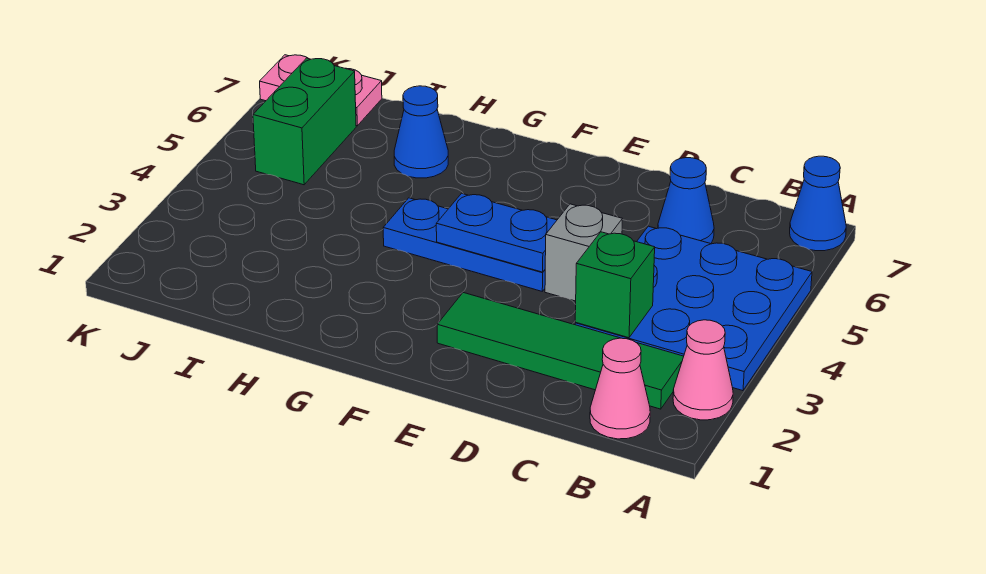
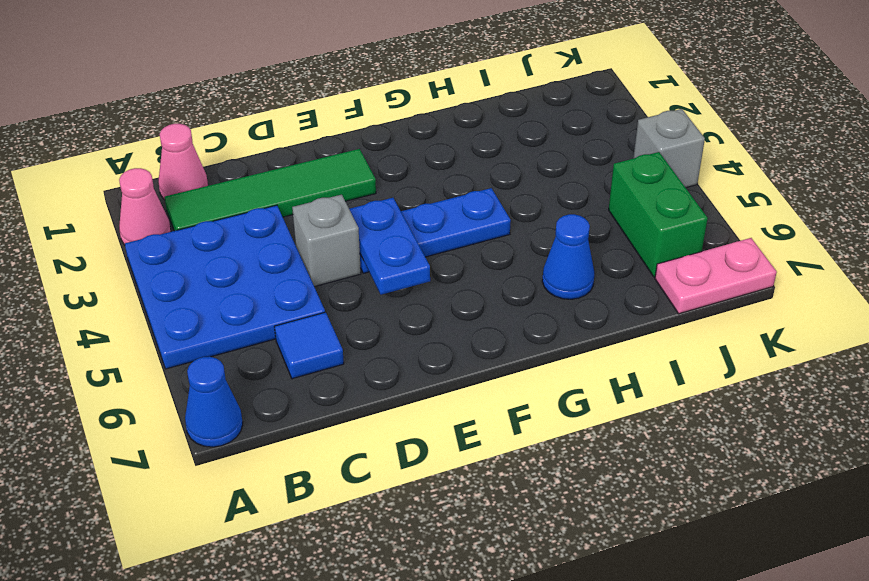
green brick C3 level 2 -> none
blue cone C6 level 1 -> blue tile C6 level 1
blue plate E4:F4 level 2 -> blue plate E4:E5 level 2
none -> grey brick K4 level 1

